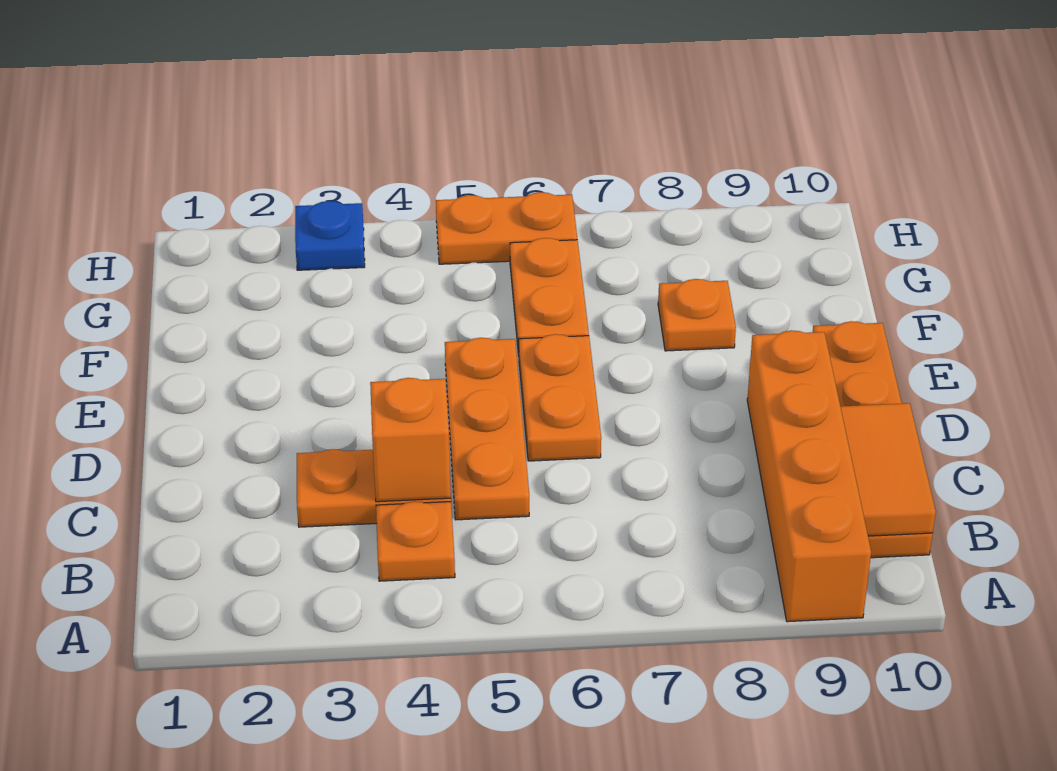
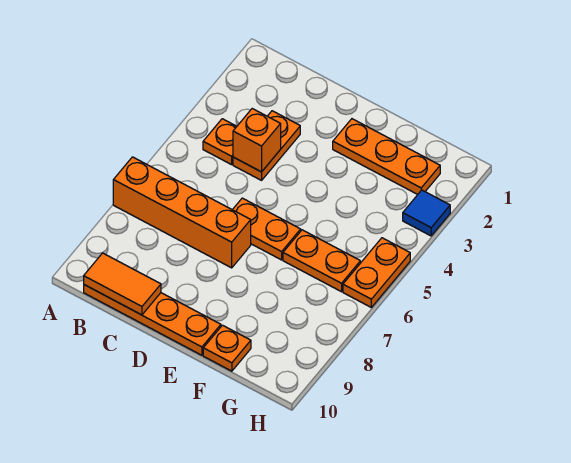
orange brick A9:D9 level 1 -> orange brick A7:D7 level 1
orange plate C5:E5 level 1 -> orange plate E2:G2 level 1
orange plate F8 level 1 -> orange plate F10 level 1
blue plate H3 level 1 -> blue tile H3 level 1

